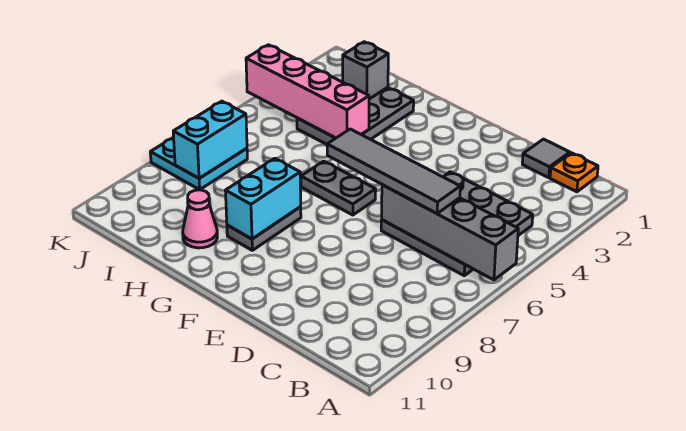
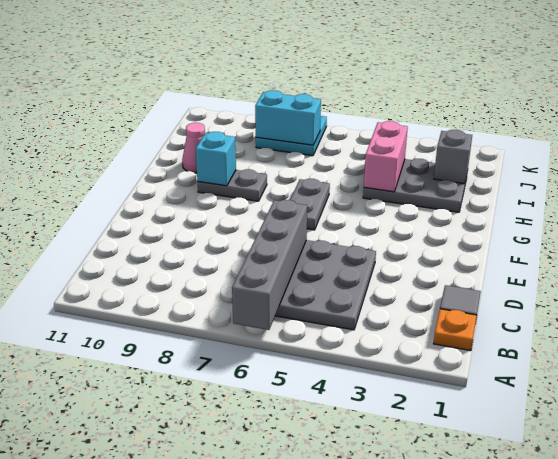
grey tile C6:F6 level 3 -> none
cyan brick G8:G9 level 2 -> cyan brick G9 level 2
pink brick H4:K4 level 2 -> pink brick H4:I4 level 2

